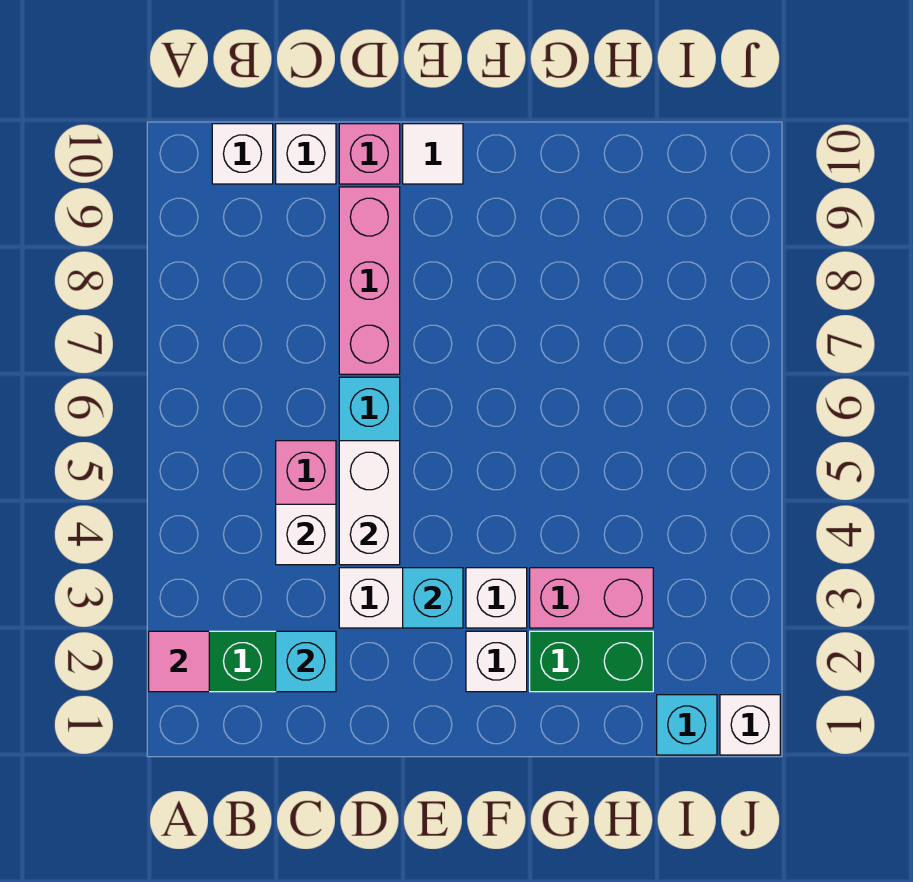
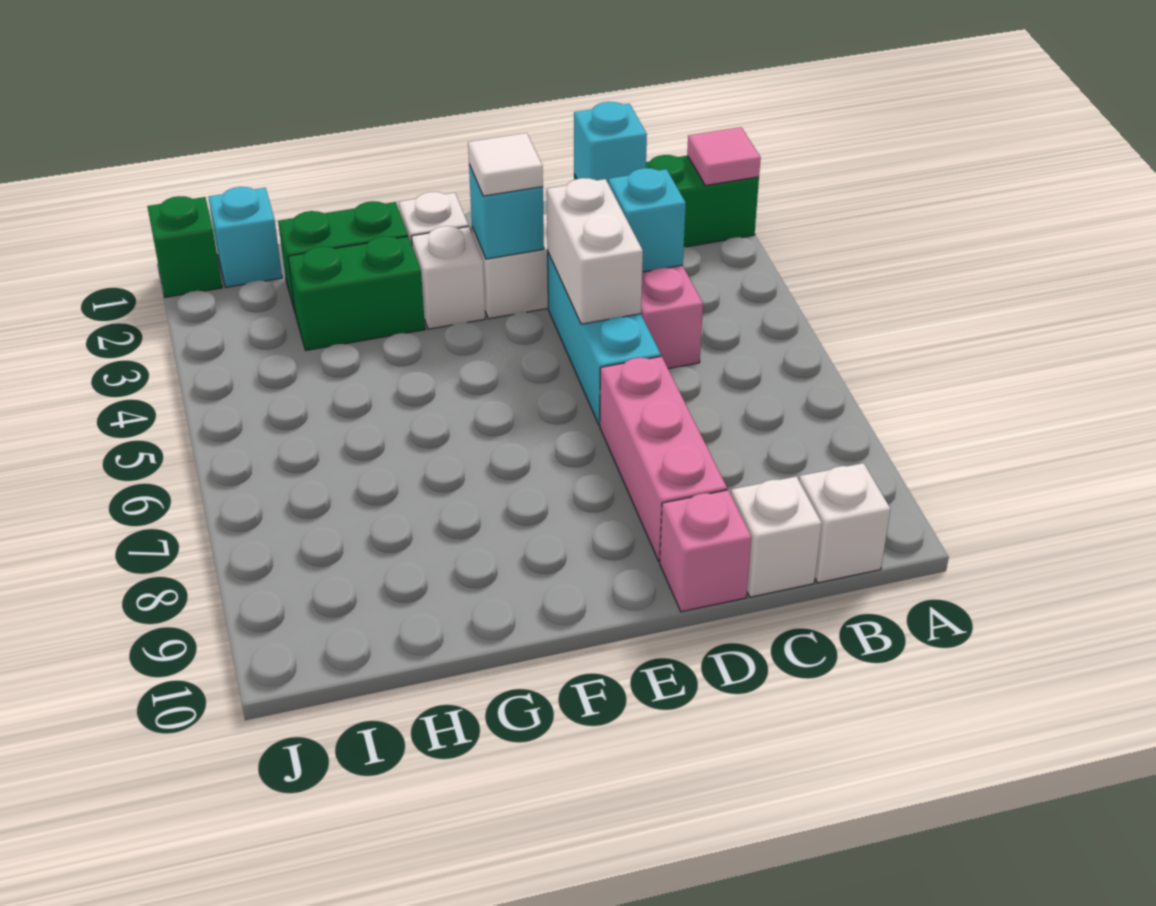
white brick C4 level 2 -> cyan brick C4 level 2
white tile E10 level 1 -> white tile E3 level 3
pink brick G3:H3 level 1 -> green brick G3:H3 level 1
white brick J1 level 1 -> green brick J1 level 1

